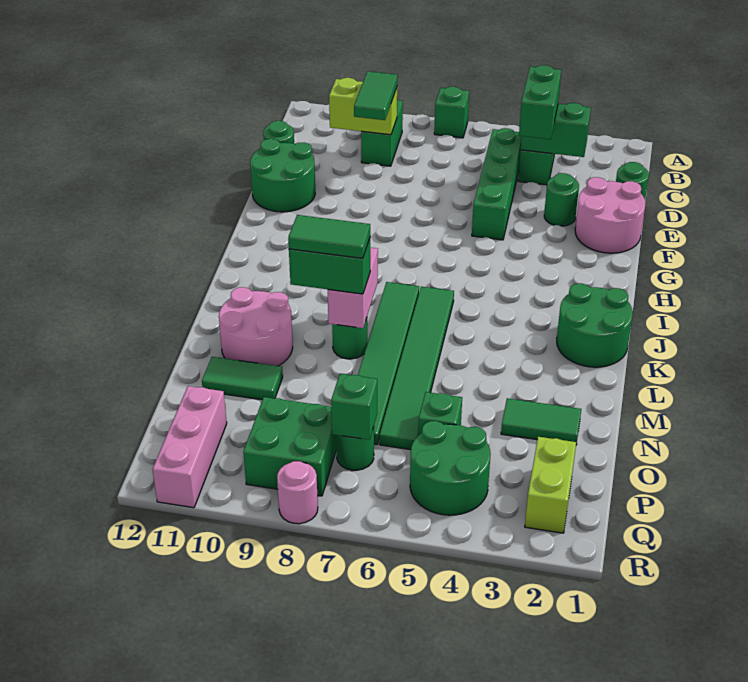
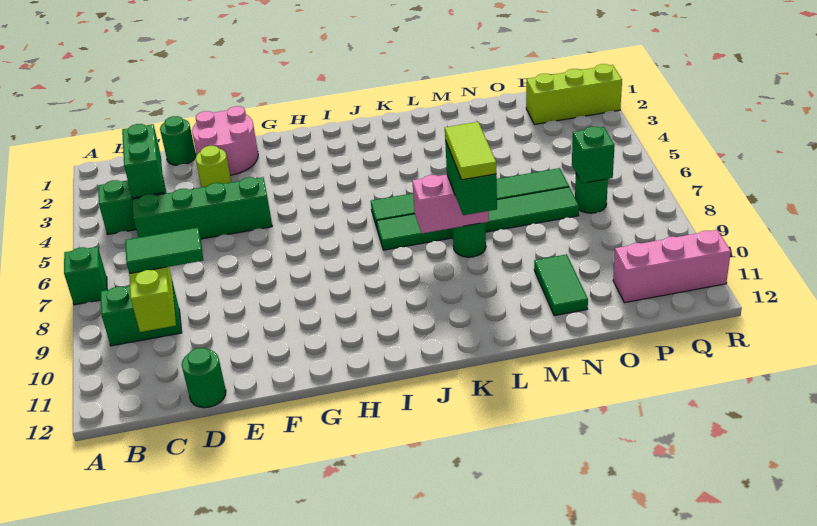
green brick C4:D4 level 3 -> none
green round brick E3 level 1 -> lime round brick E3 level 1
green round brick E11:F12 level 1 -> none
green round brick J1:K2 level 1 -> none
green tile L8:L9 level 4 -> lime tile L8:L9 level 4
pink round brick L10:M11 level 1 -> none
green tile N2:N3 level 1 -> none
green brick O5 level 1 -> none
lime brick P2:Q2 level 1 -> lime brick P2:R2 level 1
green round brick P4:Q5 level 1 -> none
green brick P8:Q9 level 1 -> none
pink round brick R8 level 1 -> none

